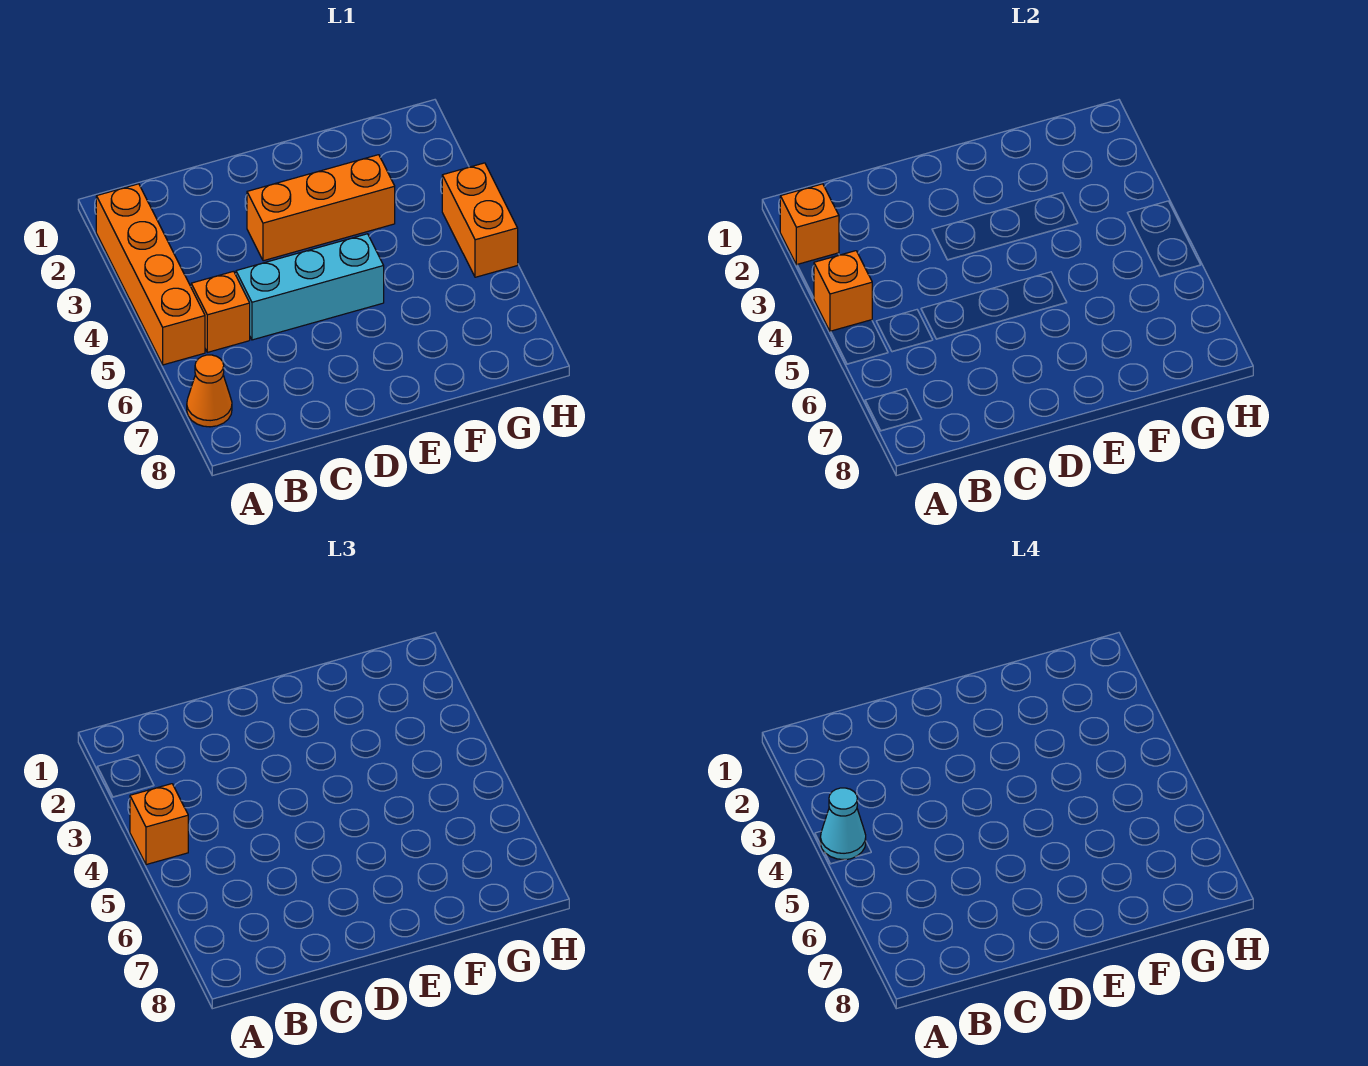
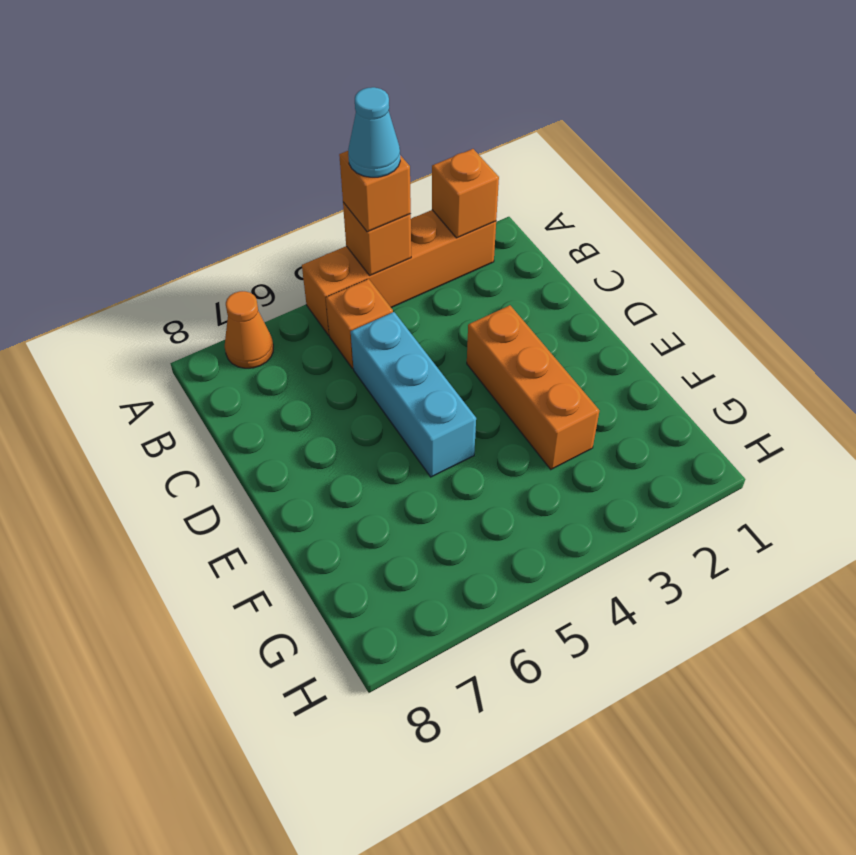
orange brick H4:H5 level 1 -> none

